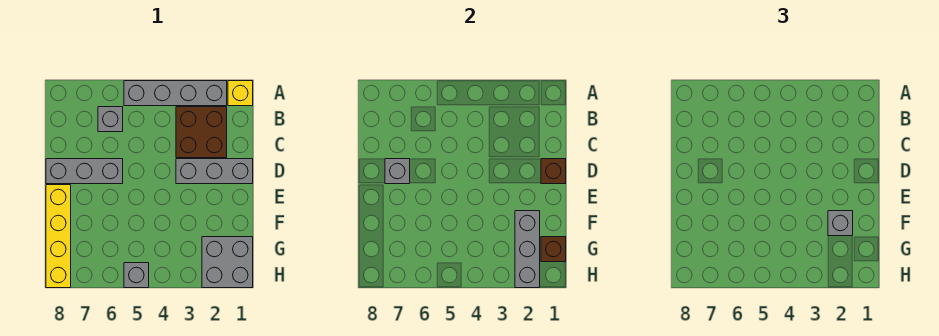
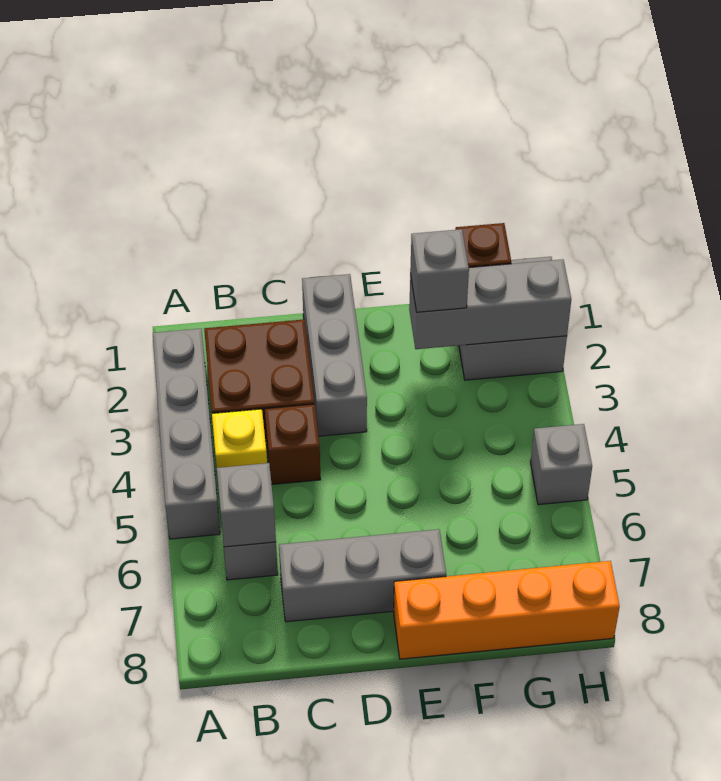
yellow brick A1 level 1 -> yellow brick B4 level 1
brown brick D1 level 2 -> brown brick C4 level 1
grey brick D6:D8 level 1 -> grey brick C7:E7 level 1
grey brick D7 level 2 -> grey brick B6 level 2
yellow brick E8:H8 level 1 -> orange brick E8:H8 level 1

